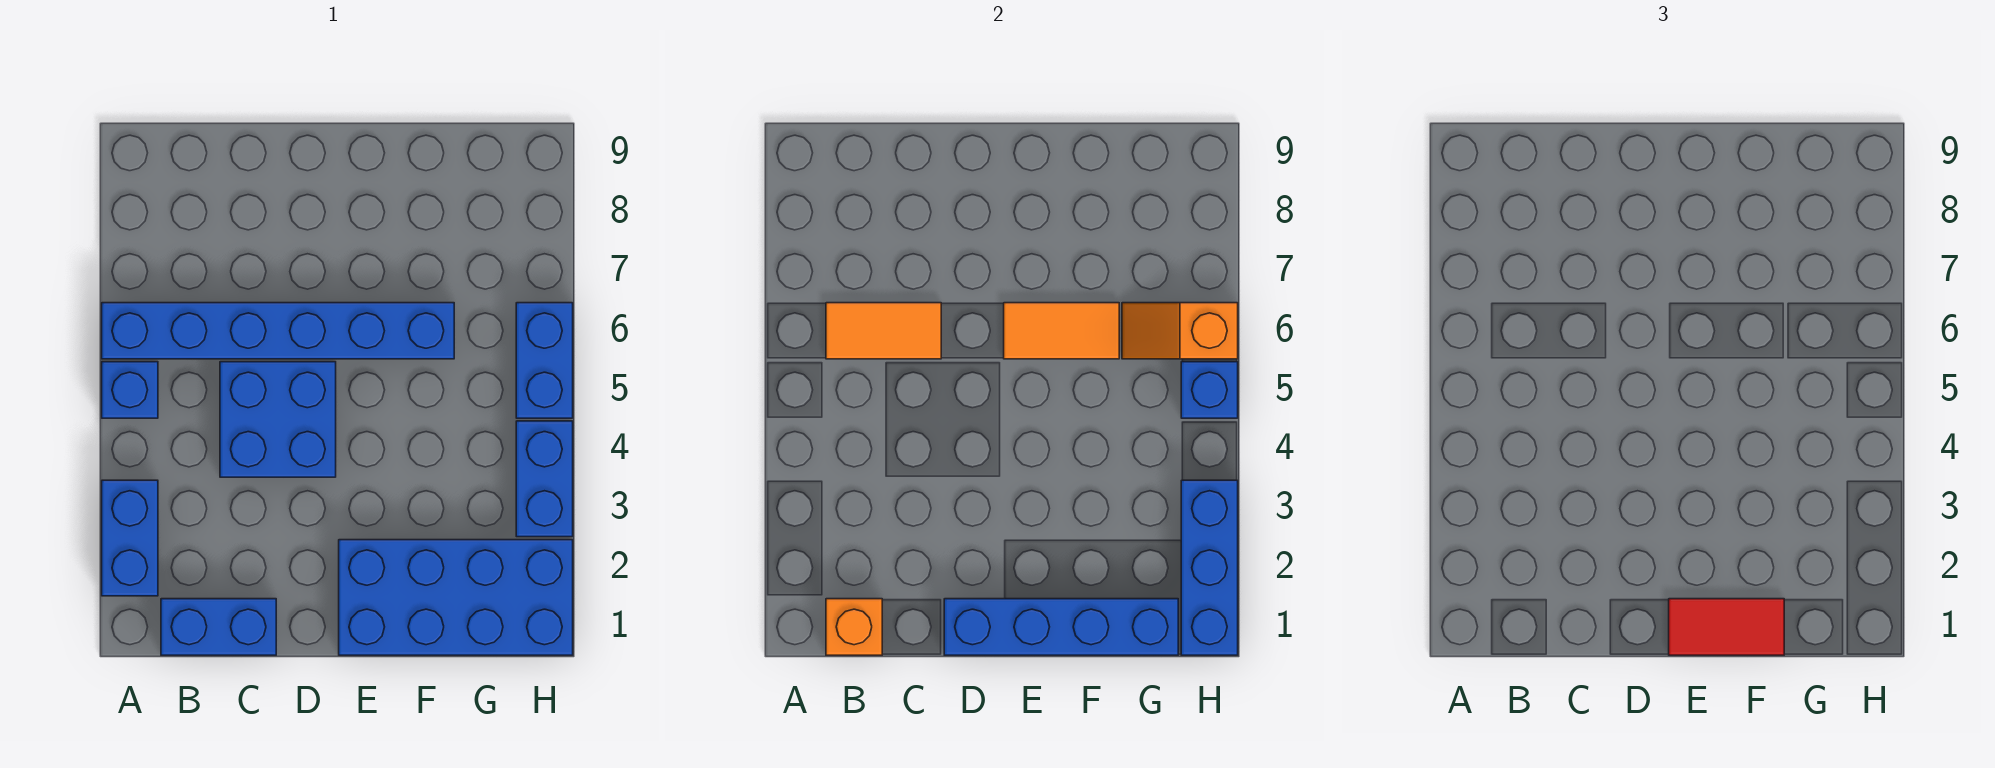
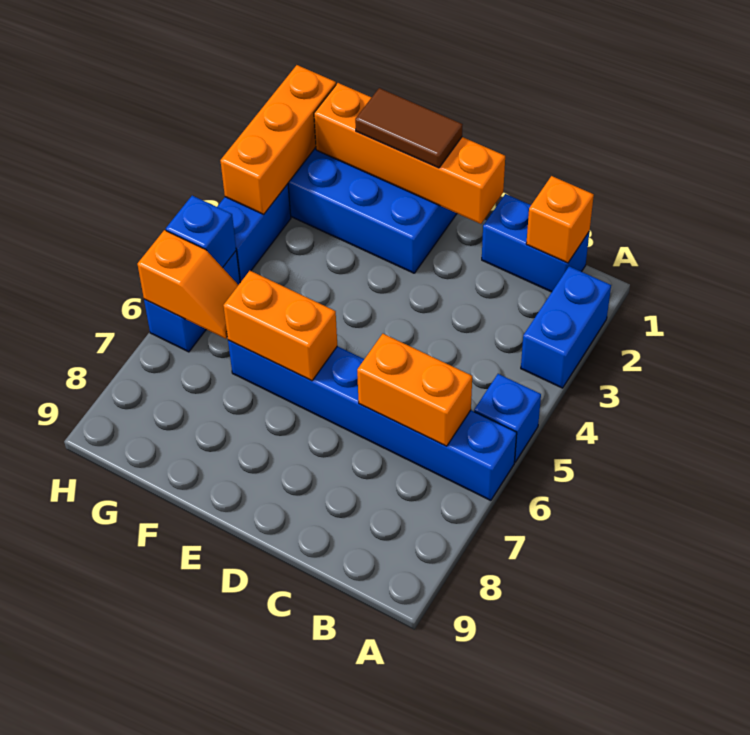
orange tile B6:C6 level 2 -> orange brick B6:C6 level 2
blue brick C4:D5 level 1 -> none
blue brick D1:G1 level 2 -> orange brick D1:G1 level 2
red tile E1:F1 level 3 -> brown tile E1:F1 level 3
orange tile E6:F6 level 2 -> orange brick E6:F6 level 2
blue brick H1:H3 level 2 -> orange brick H1:H3 level 2

